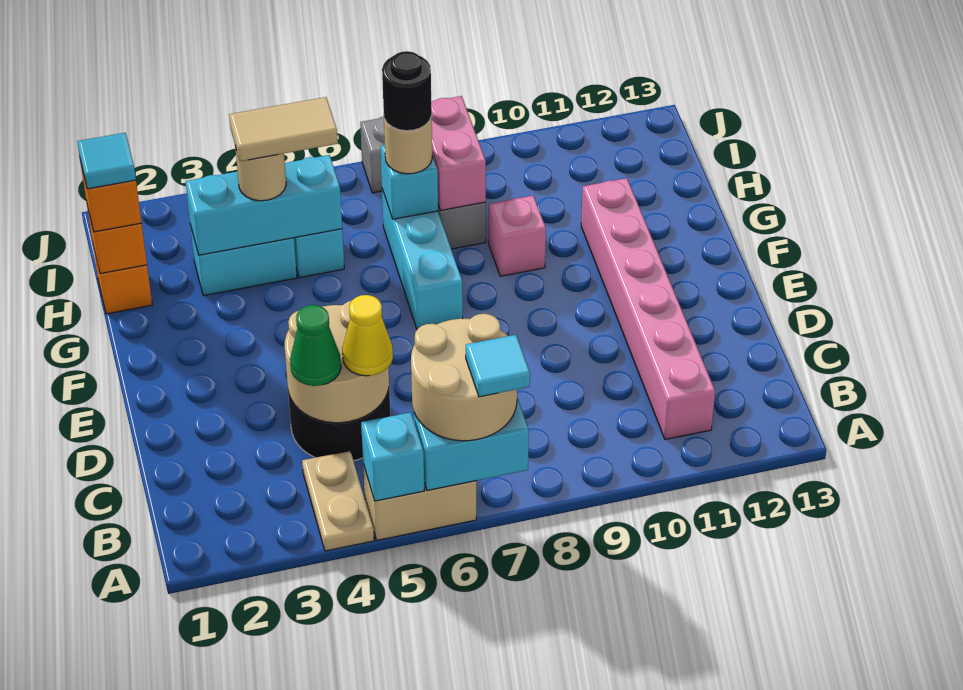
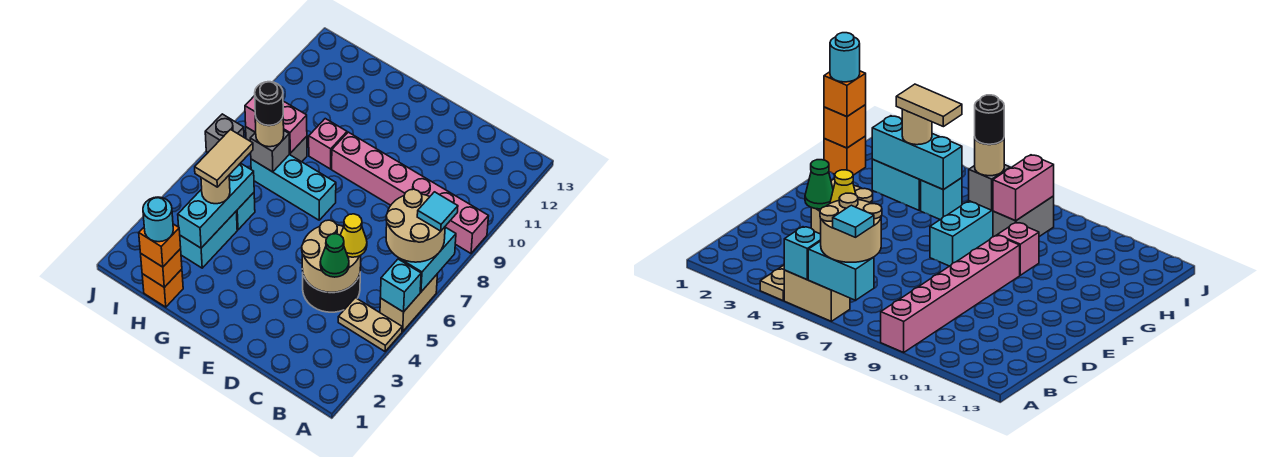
pink brick B11:G11 level 1 -> pink brick A9:F9 level 1
cyan tile H1 level 4 -> cyan round brick H1 level 4
cyan brick H7 level 2 -> grey brick H7 level 2

